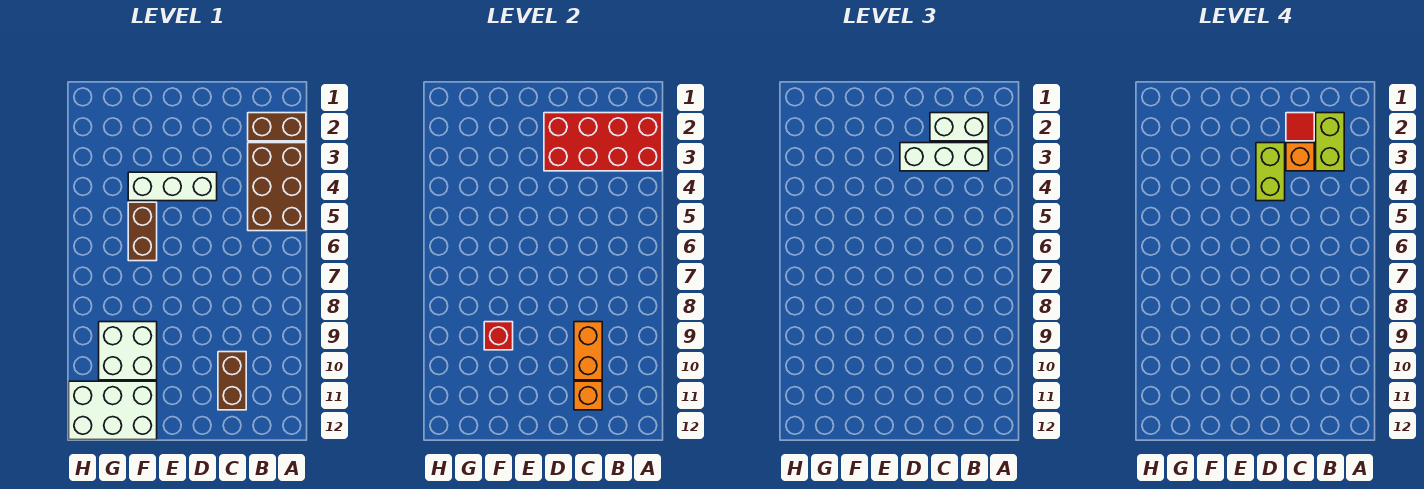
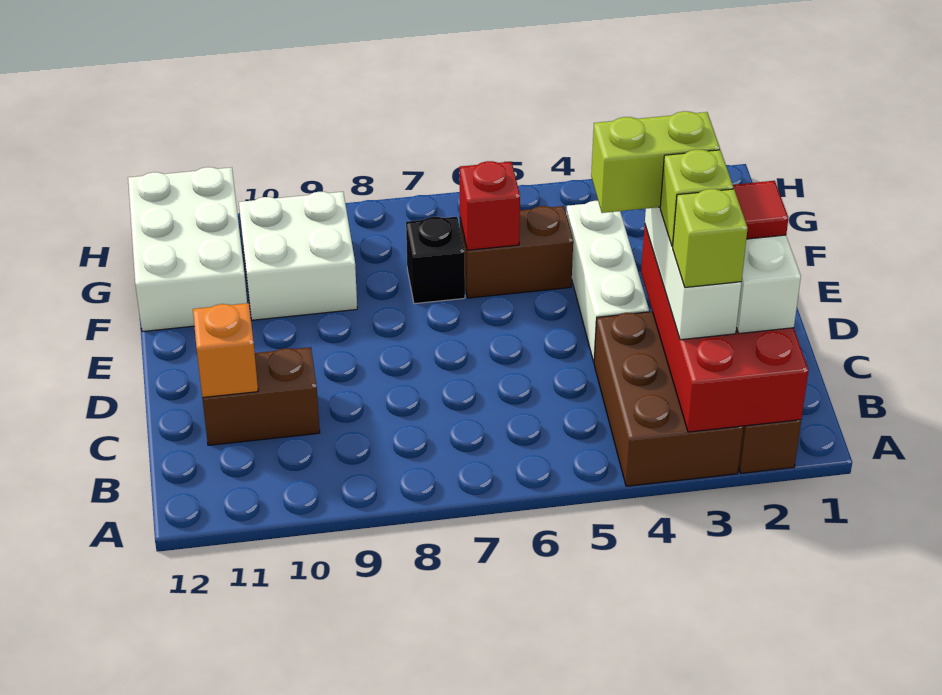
brown brick A3:B5 level 1 -> brown brick A3:C4 level 1
lime brick B2:B3 level 4 -> lime brick B3 level 4
orange brick C3 level 4 -> lime brick C3 level 4
orange brick C9:C10 level 2 -> none
none -> black brick F7 level 1
red brick F9 level 2 -> red brick F6 level 2

